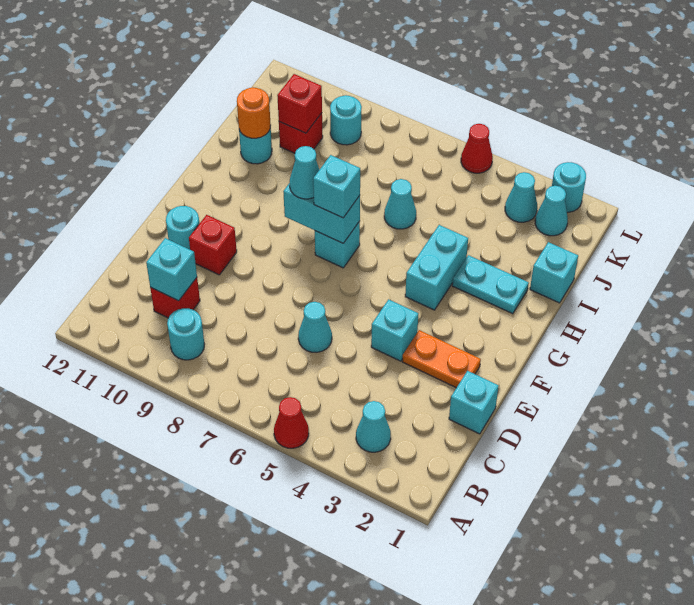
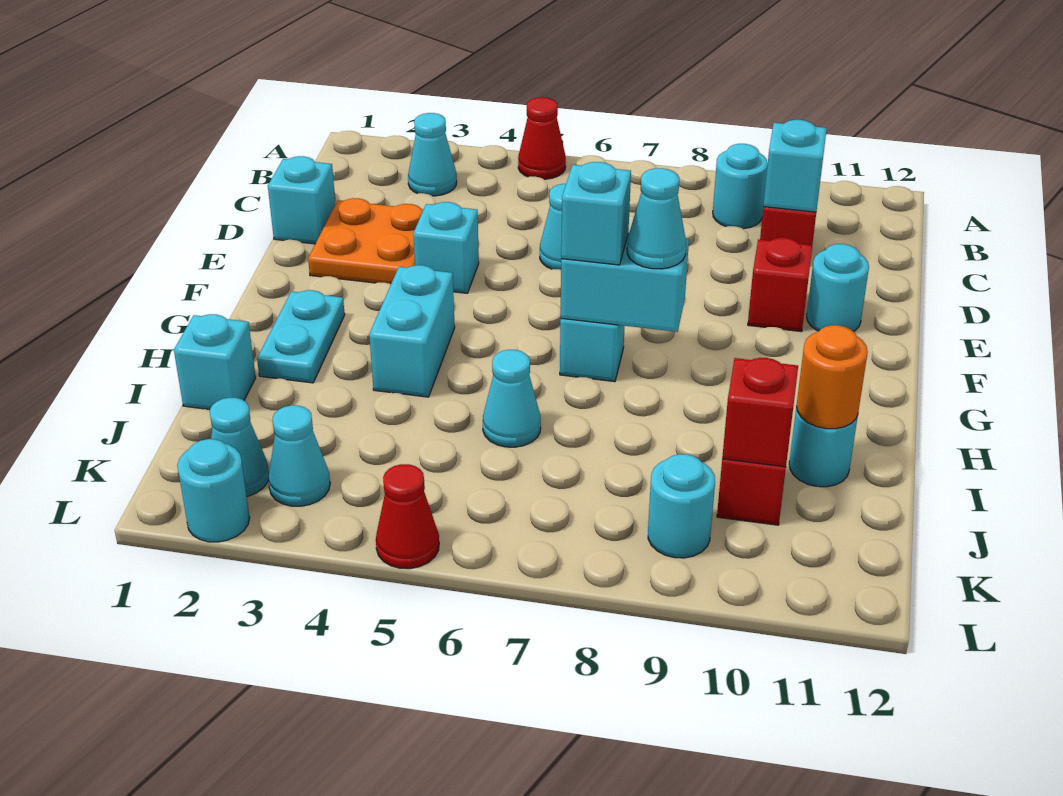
orange plate E2:E3 level 1 -> orange plate D2:E3 level 1
cyan plate H2:H3 level 1 -> cyan plate G2:H2 level 1

